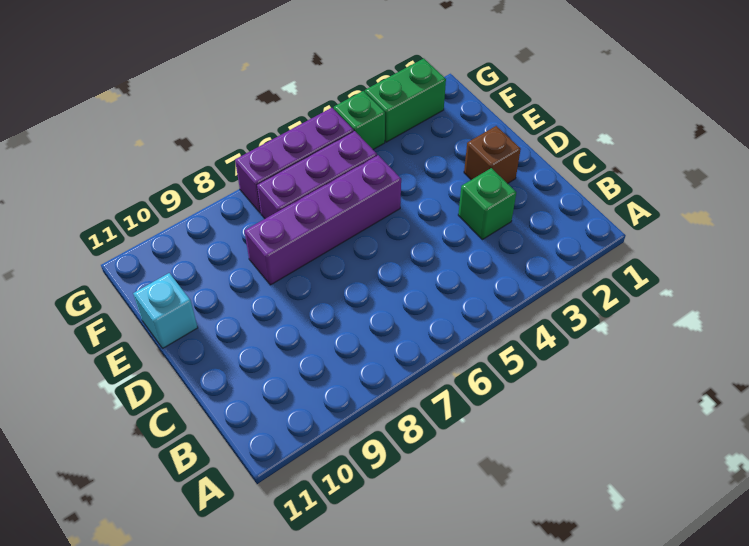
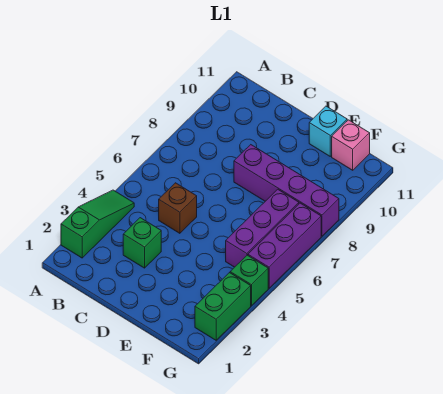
none -> green slope A2:A4 level 1 top 2
brown brick D2 level 1 -> brown brick C5 level 1
purple brick E5:E8 level 1 -> purple brick D8:G8 level 1
none -> pink brick F11 level 1

